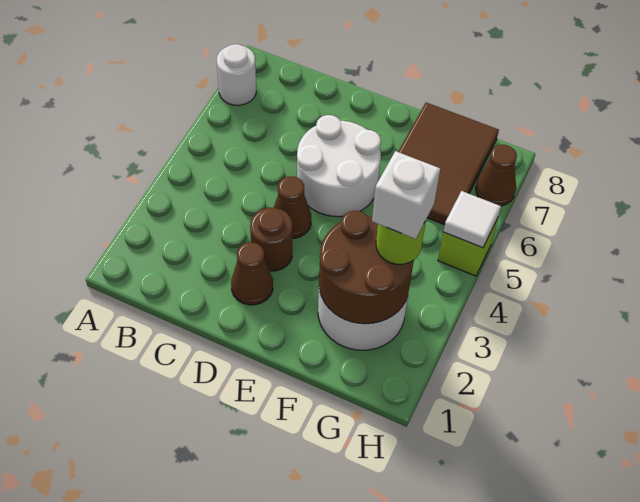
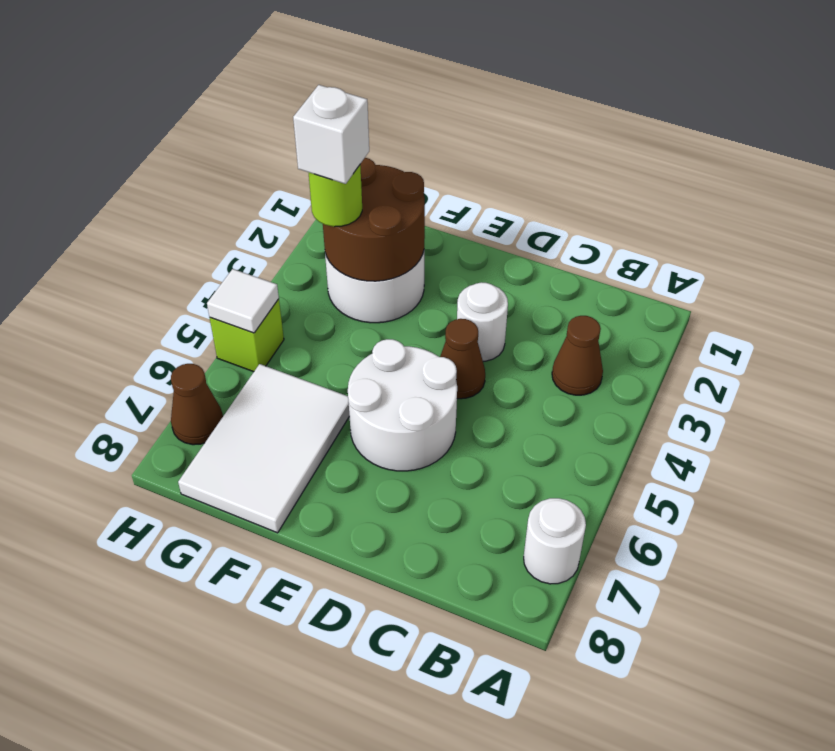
brown cone D2 level 1 -> brown cone B3 level 1
brown round brick D3 level 1 -> white round brick D3 level 1
brown tile F6:G8 level 1 -> white tile F6:G8 level 1

